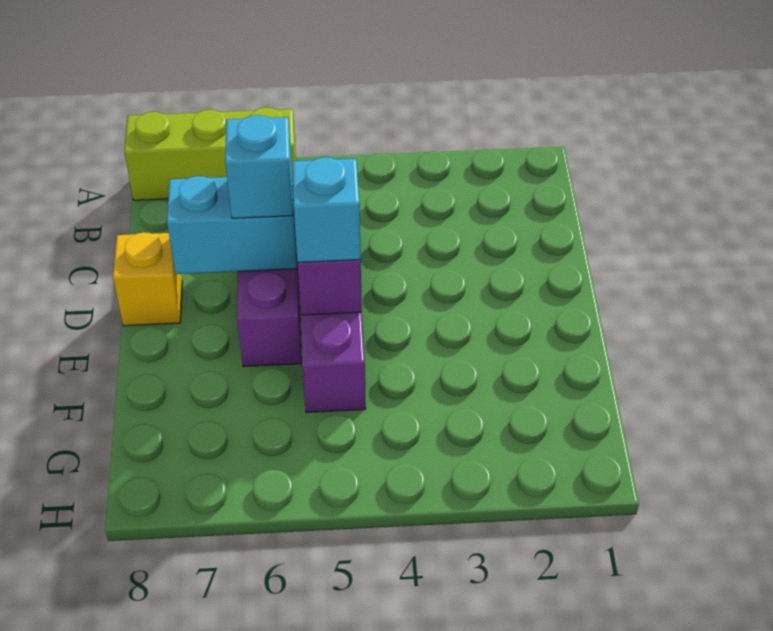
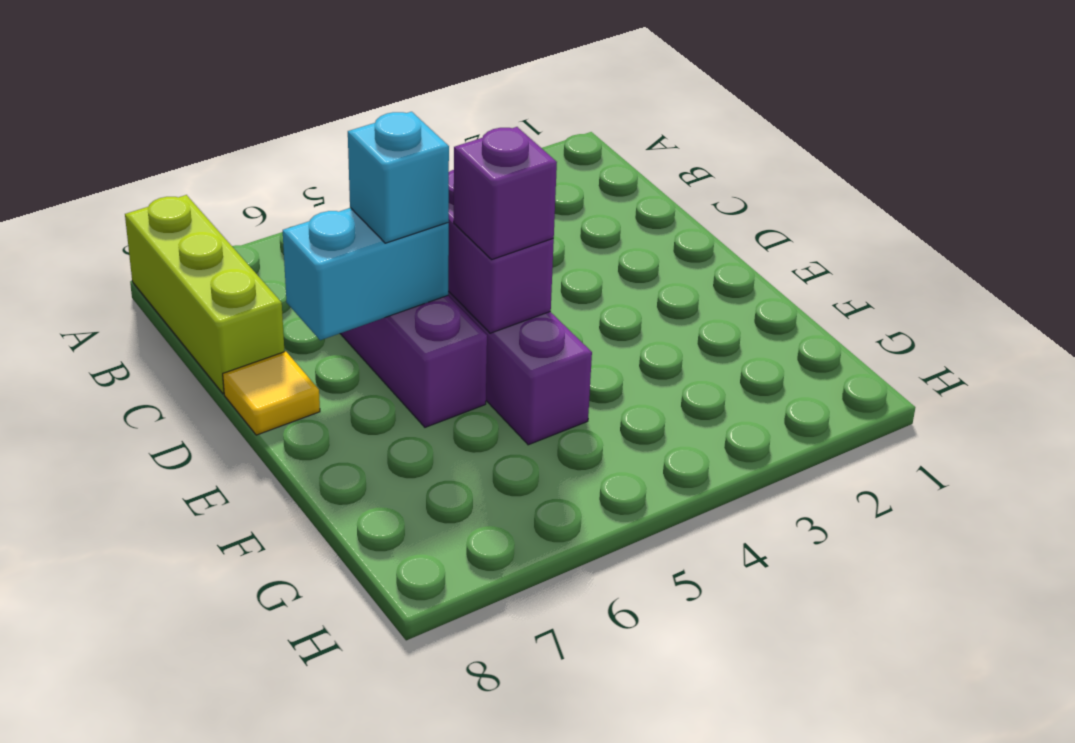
lime brick A6:A8 level 1 -> lime brick A8:C8 level 1
yellow brick D8 level 1 -> yellow tile D8 level 1
cyan brick E5 level 3 -> purple brick E5 level 3

